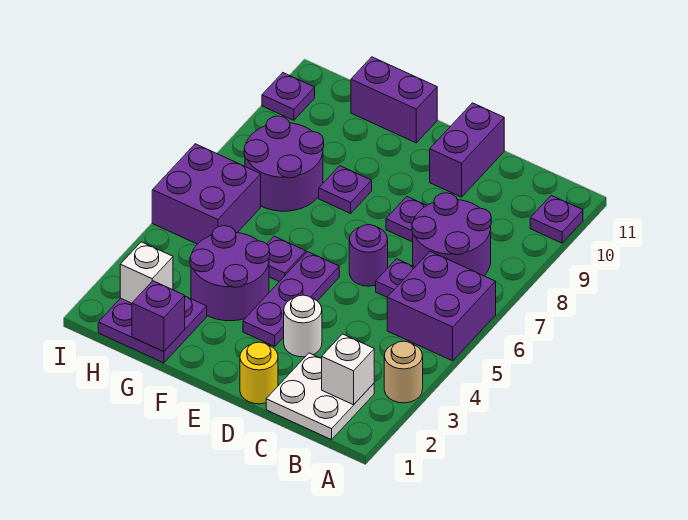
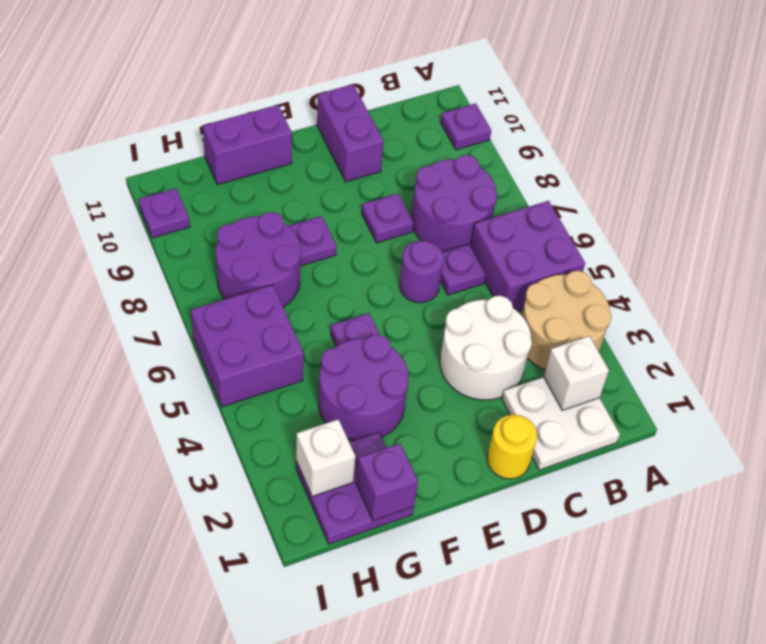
tan round brick A3 level 1 -> tan round brick A3:B4 level 1
white round brick D3 level 1 -> white round brick C3:D4 level 1
purple plate E3:E5 level 1 -> none

